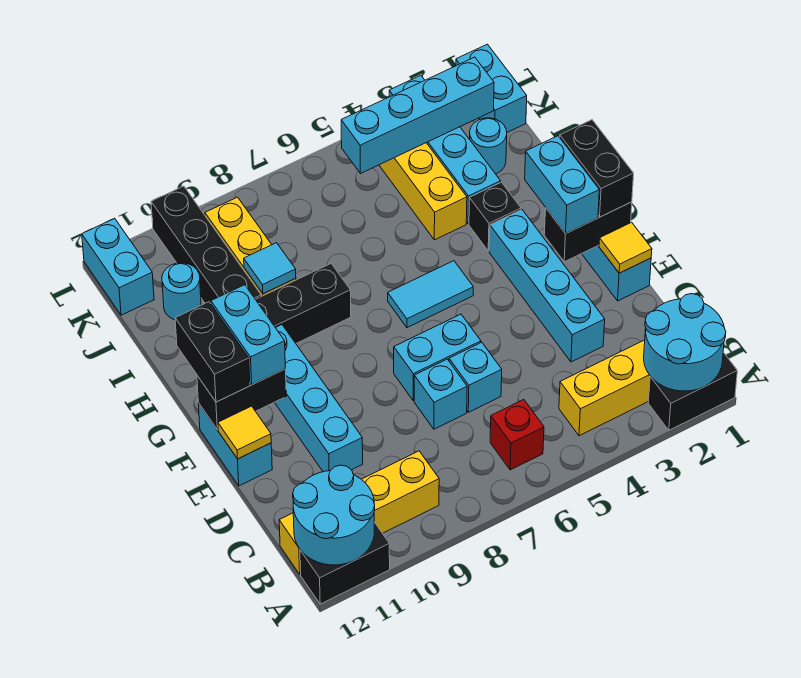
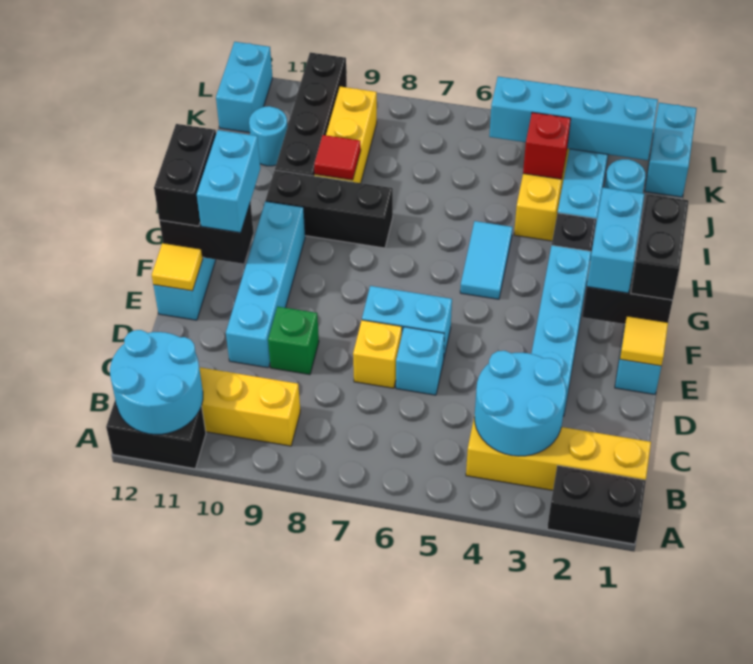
cyan round brick A1:B2 level 2 -> cyan round brick B3:C4 level 2
red brick B6 level 1 -> red brick J4 level 2
cyan brick D7 level 1 -> yellow brick D7 level 1
none -> green brick D9 level 1
cyan tile G5:G6 level 1 -> cyan tile G5:H5 level 1
cyan tile I9 level 2 -> red tile I9 level 2

